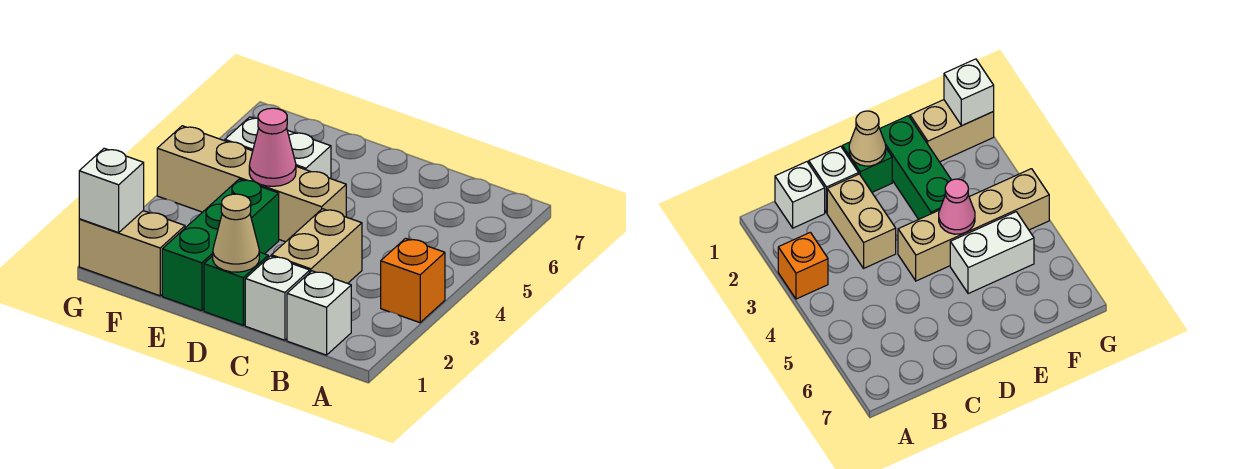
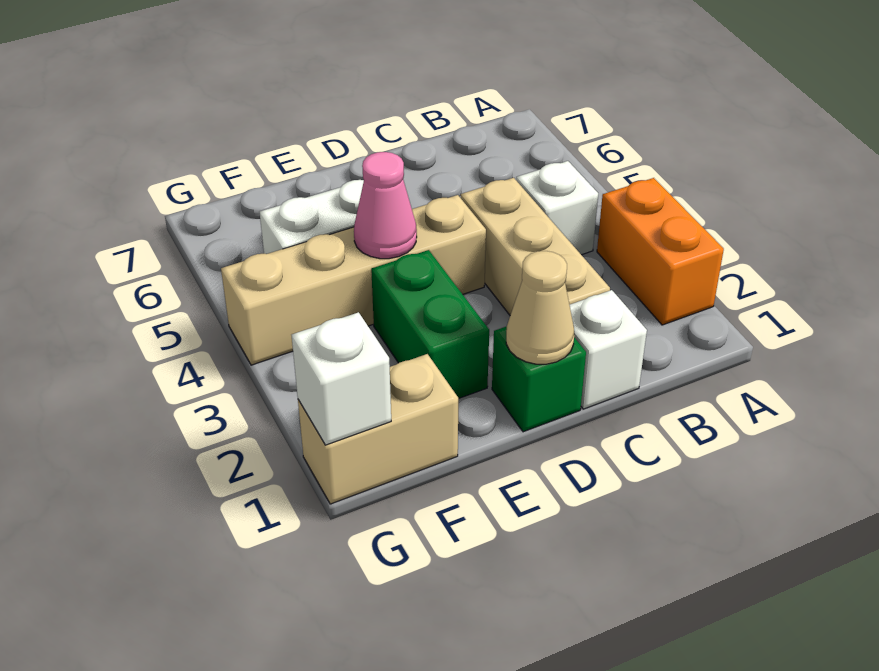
orange brick A3 level 1 -> orange brick A2:A3 level 1
white brick B1 level 1 -> white brick B4 level 1
tan brick C2:C3 level 1 -> tan brick C2:C4 level 1
green brick E1:E3 level 1 -> green brick E2:E3 level 1

